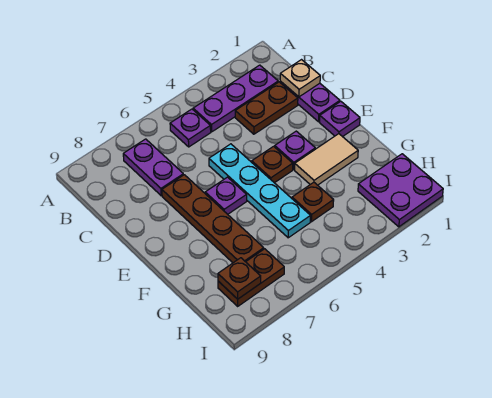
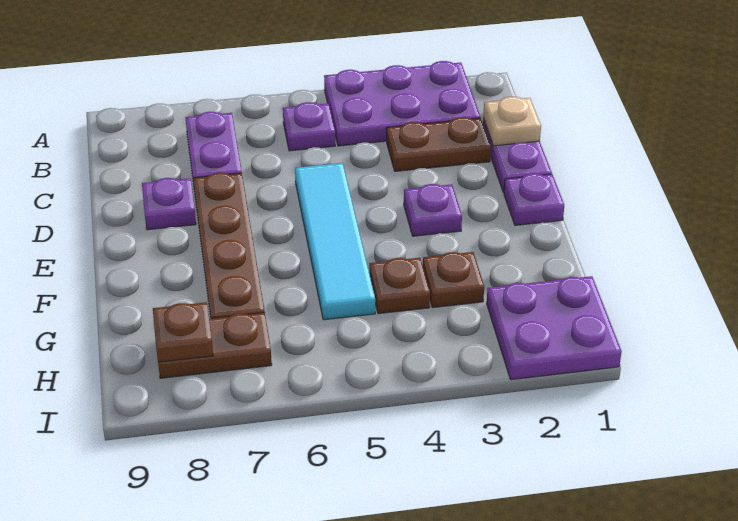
purple plate B2:B4 level 1 -> purple plate A2:B4 level 1
cyan plate D5:G5 level 1 -> cyan tile D5:G5 level 1
brown plate E4 level 1 -> brown plate G3 level 1
purple plate E6 level 1 -> purple plate D8 level 1
tan tile F2:F3 level 1 -> none

